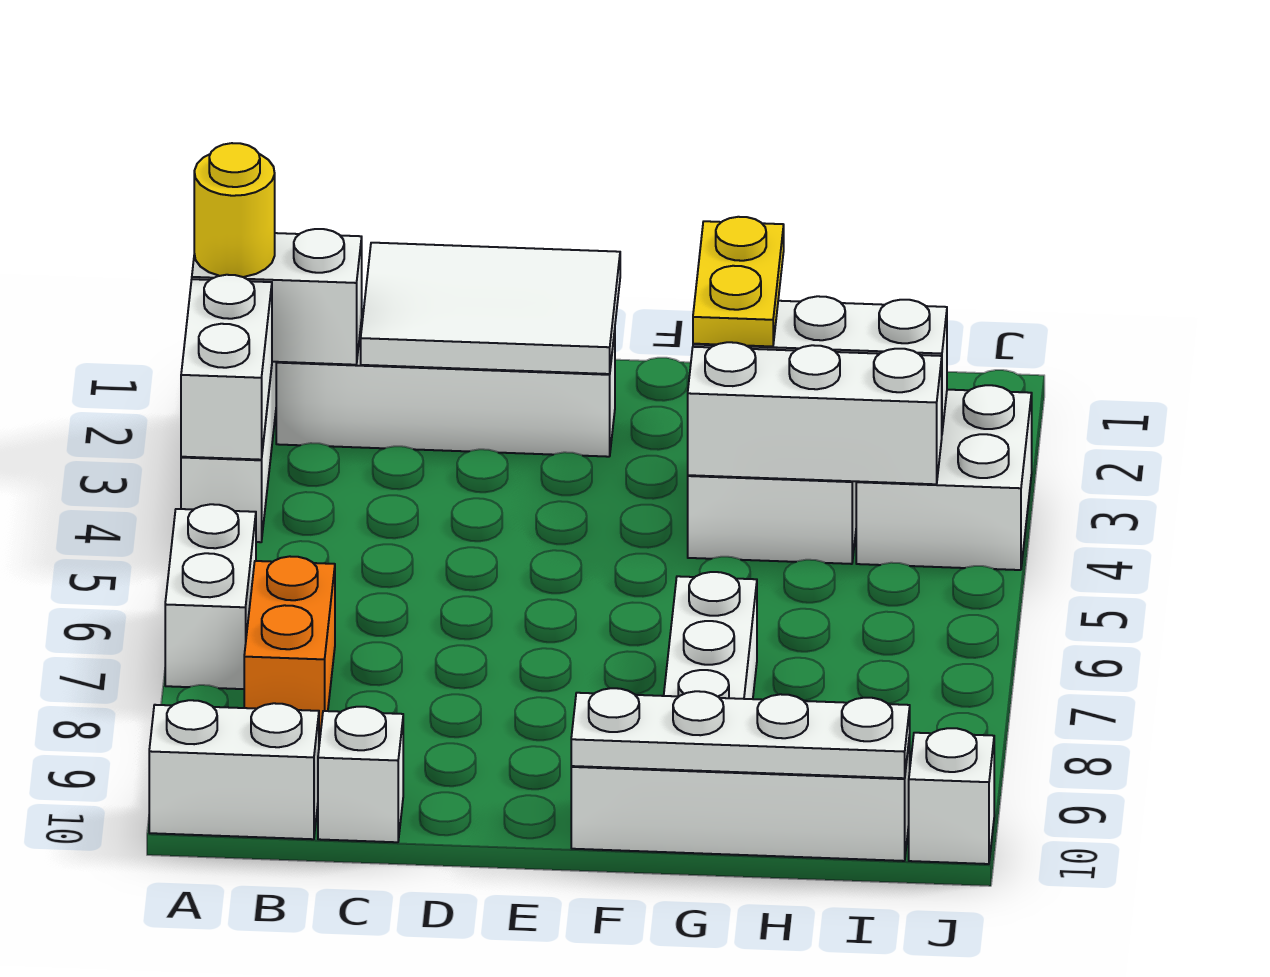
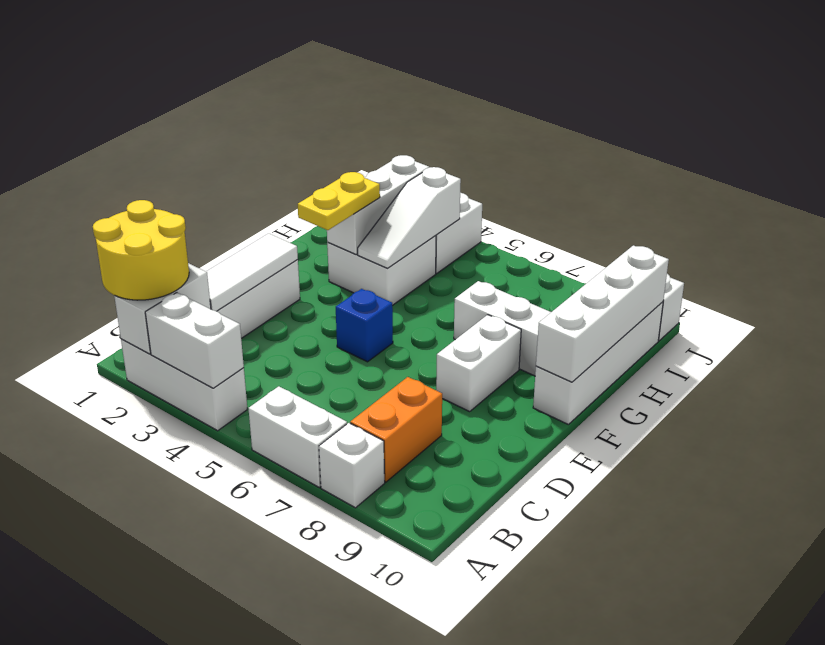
yellow round brick A2 level 3 -> yellow round brick A1:B2 level 3
white brick A10:B10 level 1 -> white brick E8:F8 level 1
orange brick B7:B8 level 1 -> orange brick B8:C8 level 1
white tile C1:E2 level 2 -> white tile C2:E2 level 2
white brick C10 level 1 -> white brick A8 level 1
none -> blue brick E5 level 1
white plate F10:I10 level 2 -> white brick F10:I10 level 2
yellow plate G2:G3 level 3 -> yellow plate F3:G3 level 3
white brick G4:I4 level 2 -> white slope G4:I4 level 2 top I

